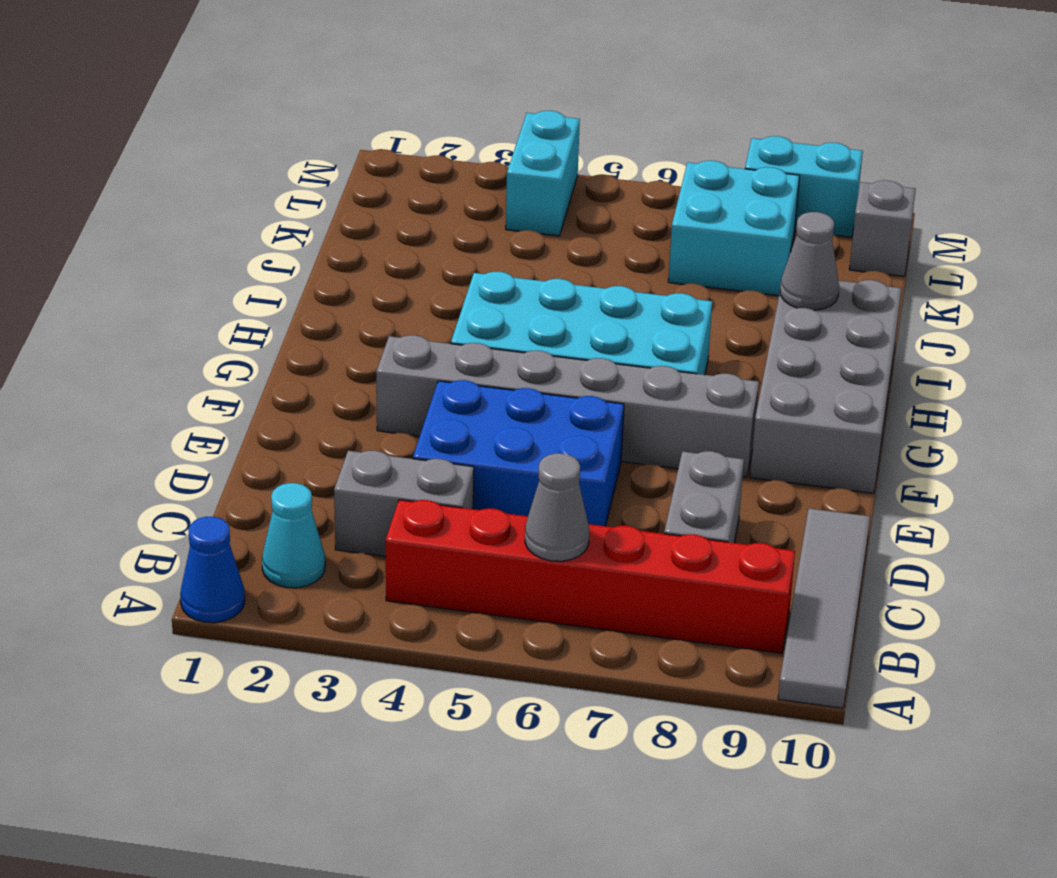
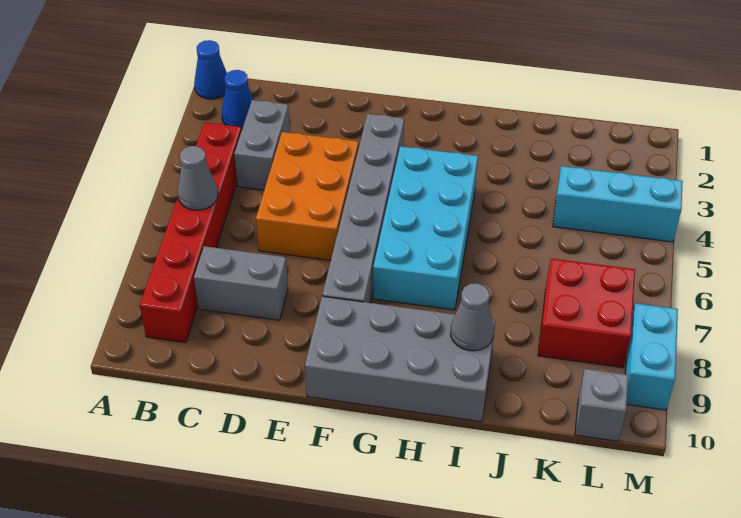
grey tile A10:D10 level 1 -> none
cyan cone B2 level 1 -> blue cone B2 level 1
blue brick D4:E6 level 1 -> orange brick D4:E6 level 1
cyan brick K7:L8 level 1 -> red brick K7:L8 level 1
cyan brick L4:M4 level 1 -> cyan brick K4:M4 level 1

